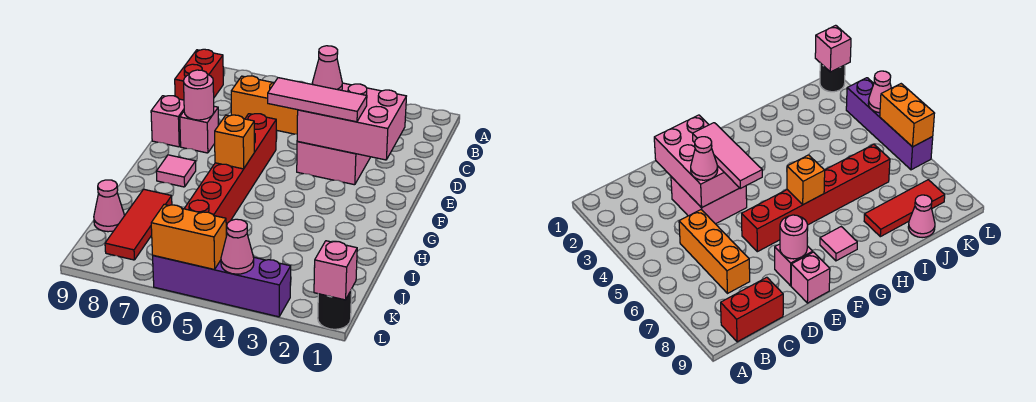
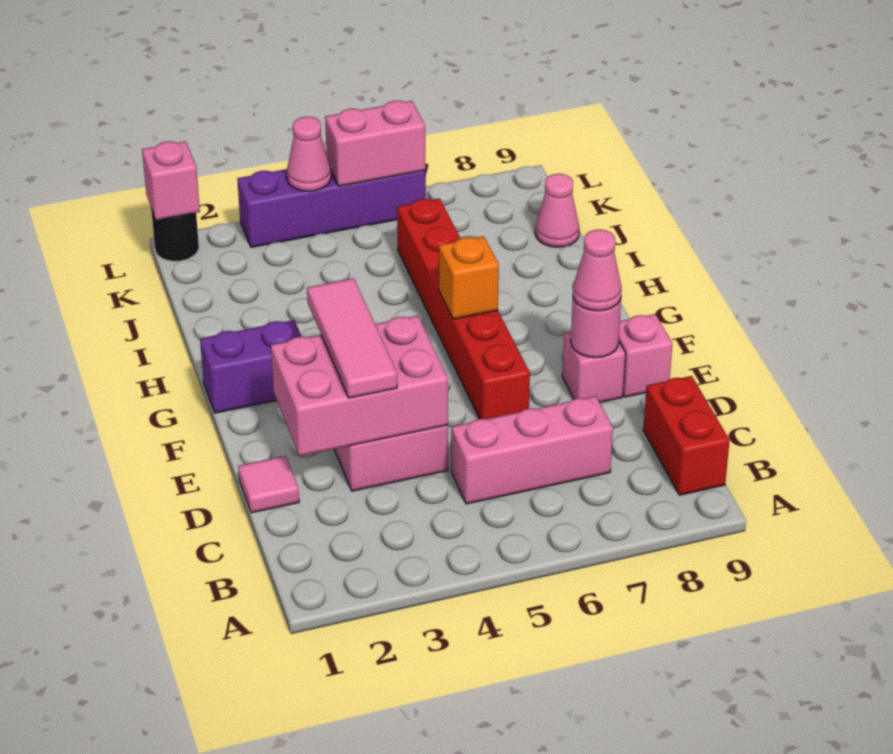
orange brick C5:C7 level 1 -> pink brick C5:C7 level 1
pink cone D4 level 3 -> pink cone E8 level 3
pink tile E3:E5 level 3 -> pink tile D3:F3 level 3
none -> purple brick G1:G2 level 1
pink tile G8 level 1 -> pink tile D1 level 1
red tile I8:K8 level 1 -> none
orange brick L5:L6 level 2 -> pink brick L5:L6 level 2

